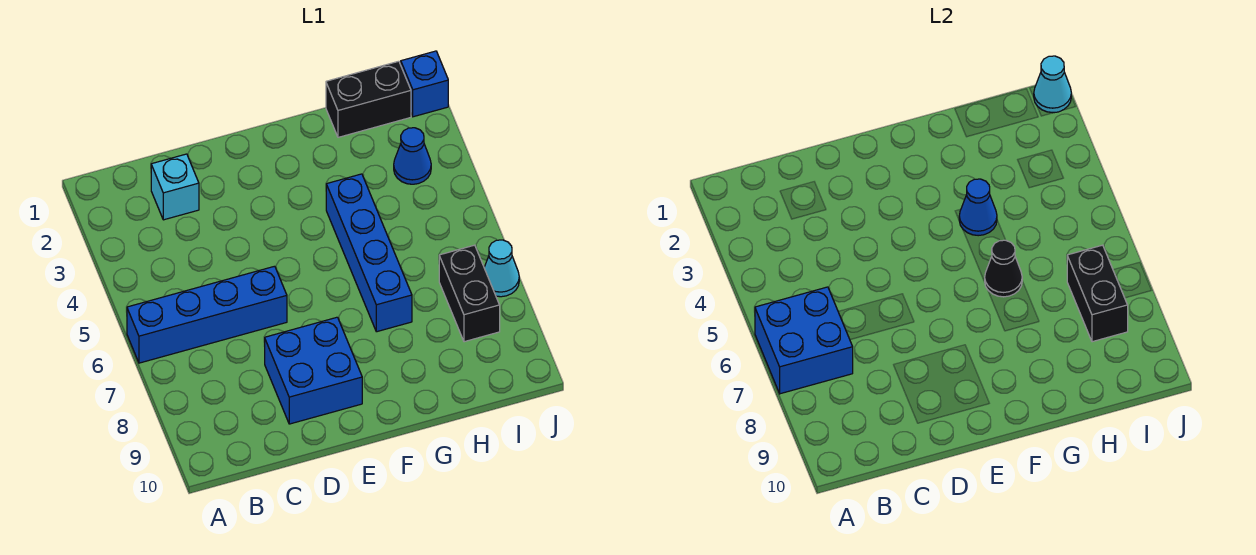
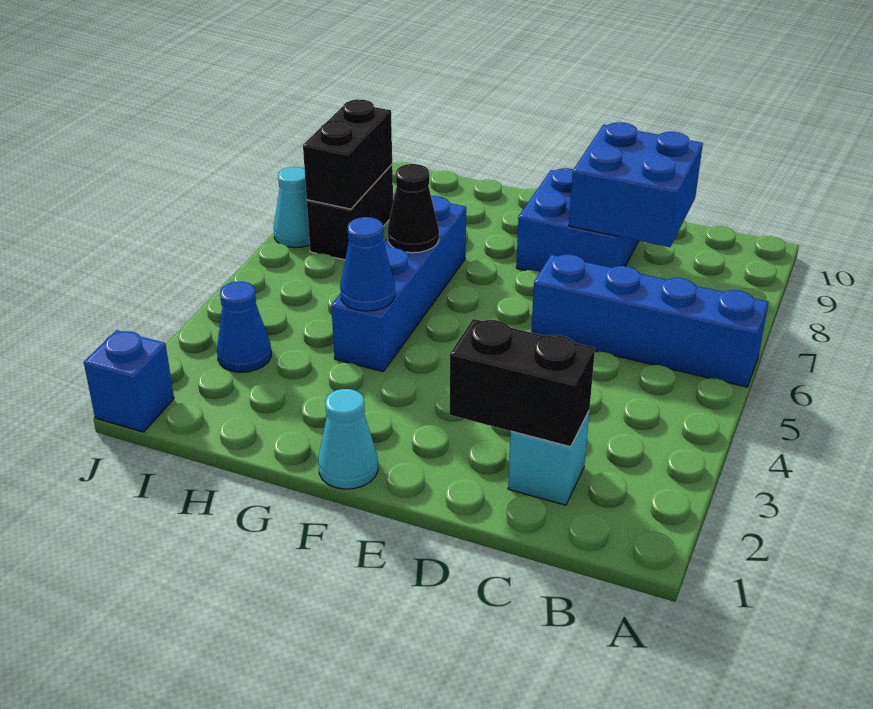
blue brick A6:B7 level 2 -> blue brick C8:D9 level 2
black brick H1:I1 level 1 -> black brick C2:D2 level 2
cyan cone J1 level 2 -> cyan cone F1 level 1

